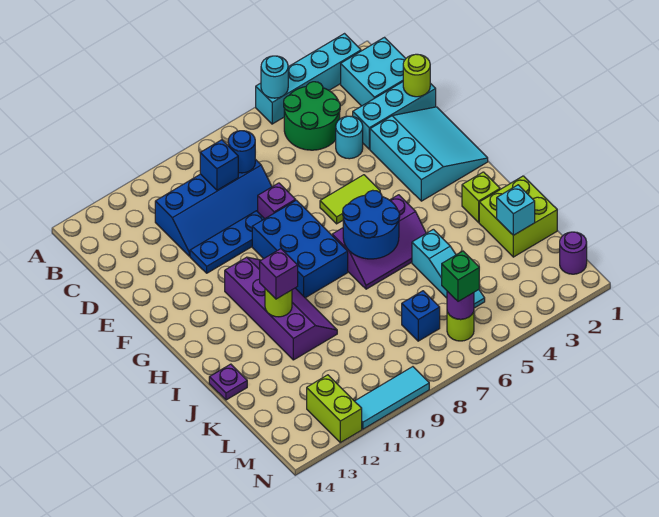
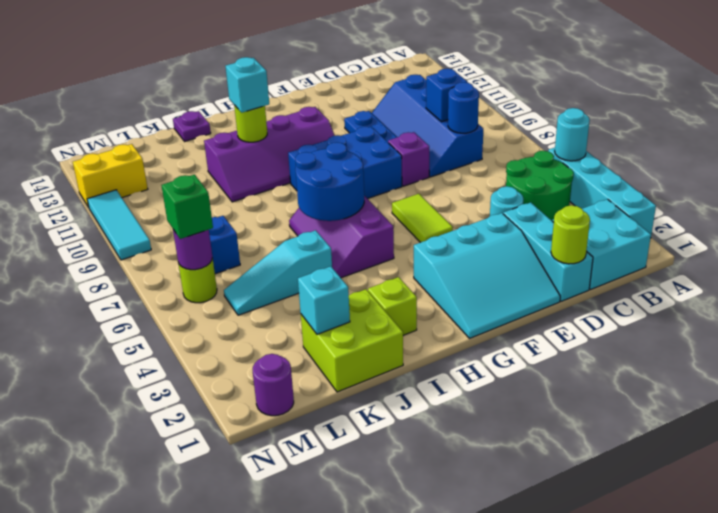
purple brick I11 level 3 -> cyan brick I11 level 3
lime brick M12:N12 level 1 -> yellow brick M12:N12 level 1

